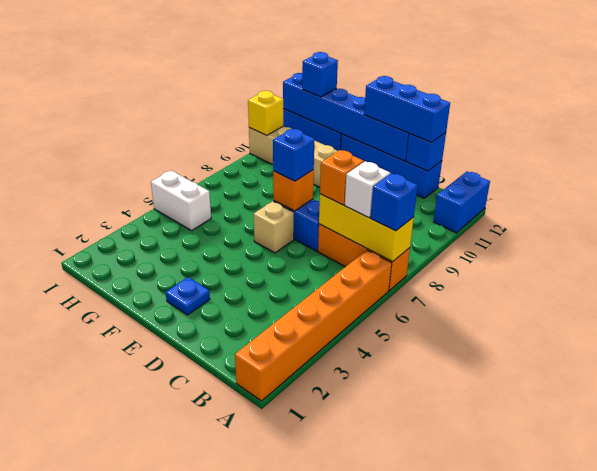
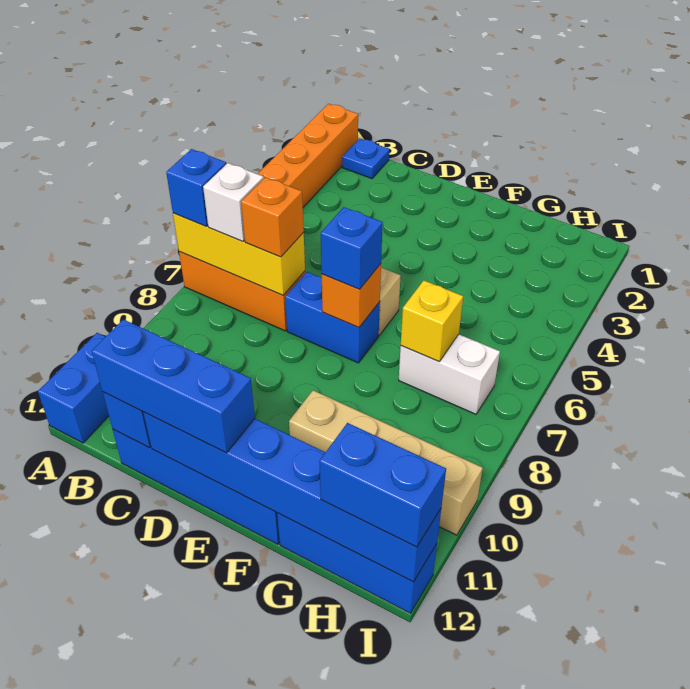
blue plate E2 level 1 -> blue plate B1 level 1
white brick H5:I5 level 1 -> white brick G7:H7 level 1
blue brick H12 level 3 -> blue brick H12:I12 level 3
yellow brick I10 level 2 -> yellow brick G7 level 2

